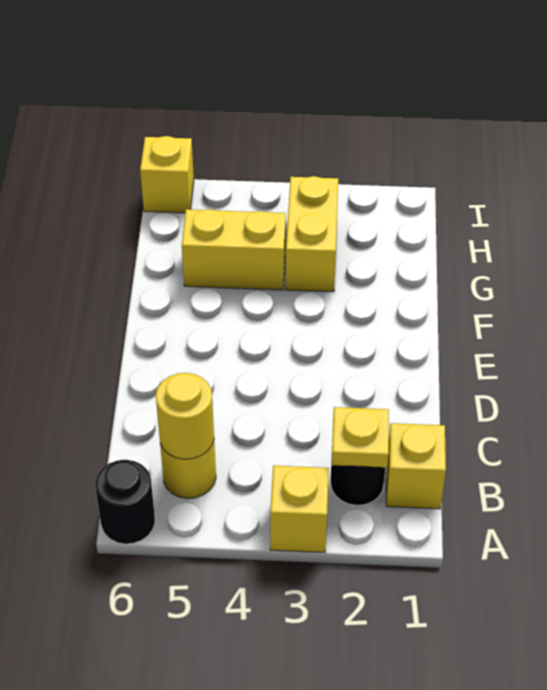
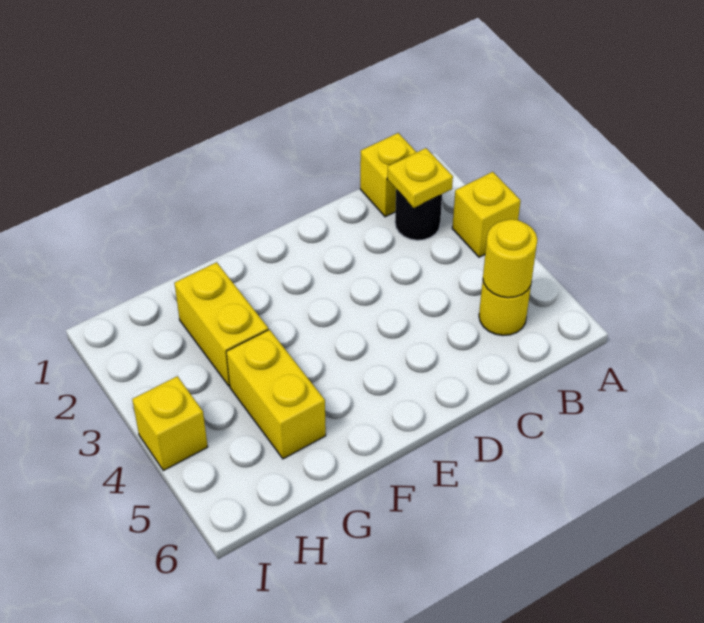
black round brick A6 level 1 -> none
yellow brick G3:H3 level 1 -> yellow brick G2:G3 level 1
yellow brick I6 level 1 -> yellow brick I4 level 1

